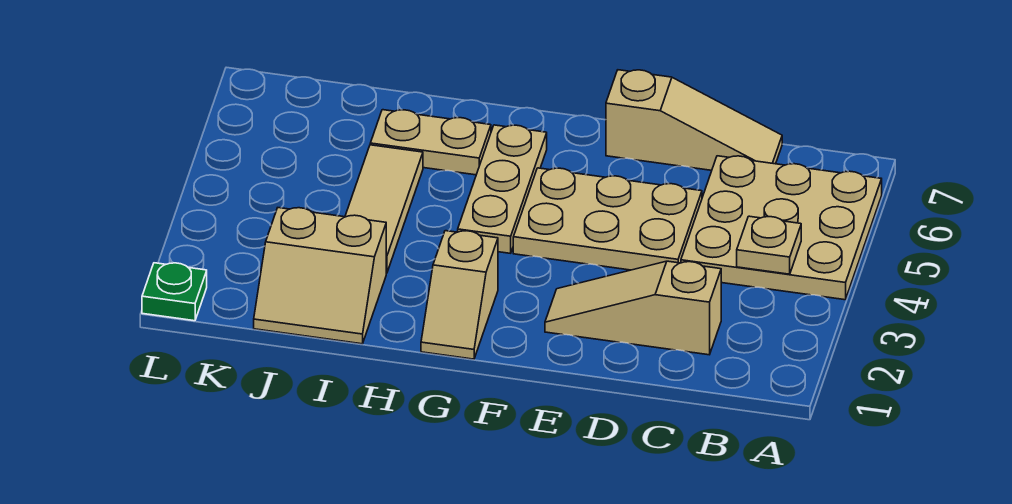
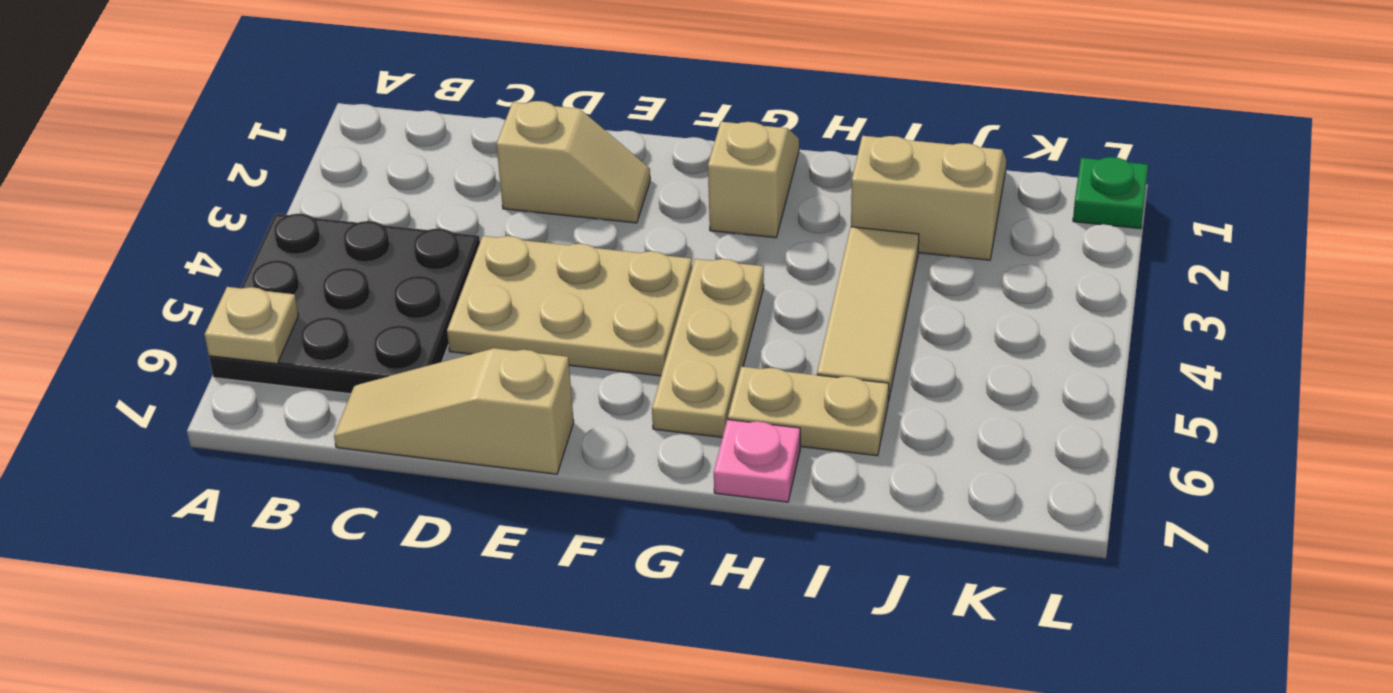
tan plate A4:C6 level 1 -> black plate A4:C6 level 1
tan plate B4 level 2 -> tan plate A6 level 2
tan slope C2:E2 level 1 top C -> tan slope D2:E2 level 1 top D
none -> pink plate H7 level 1

